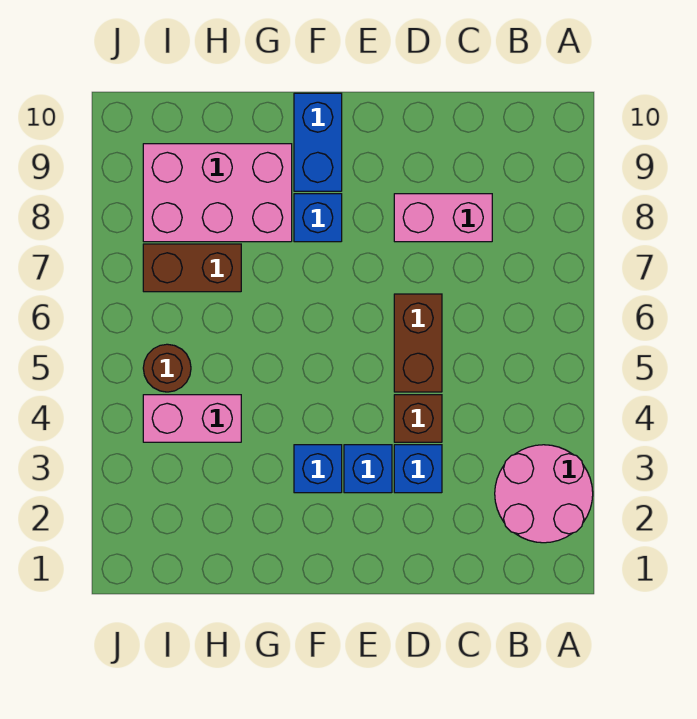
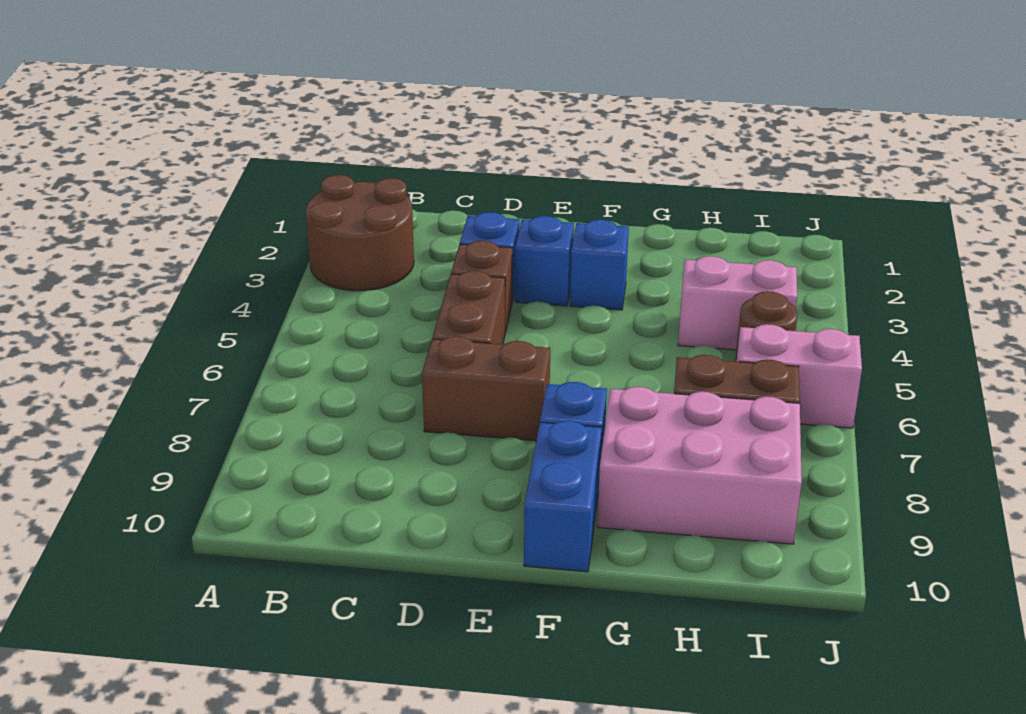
pink round brick A2:B3 level 1 -> brown round brick A2:B3 level 1
pink brick C8:D8 level 1 -> pink brick I6:J6 level 1
none -> brown brick D7:E7 level 1

